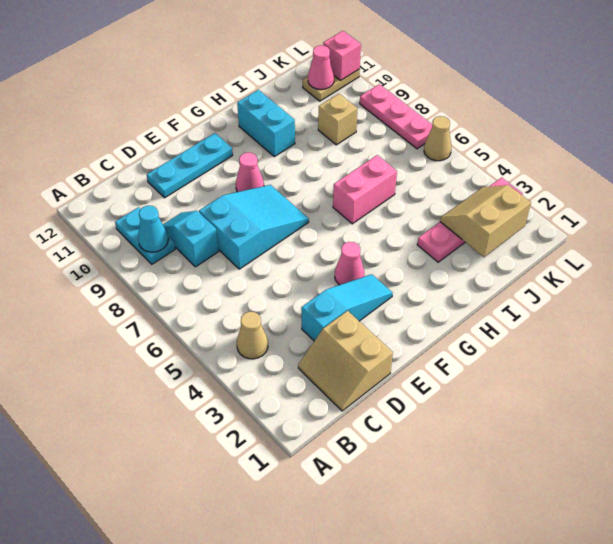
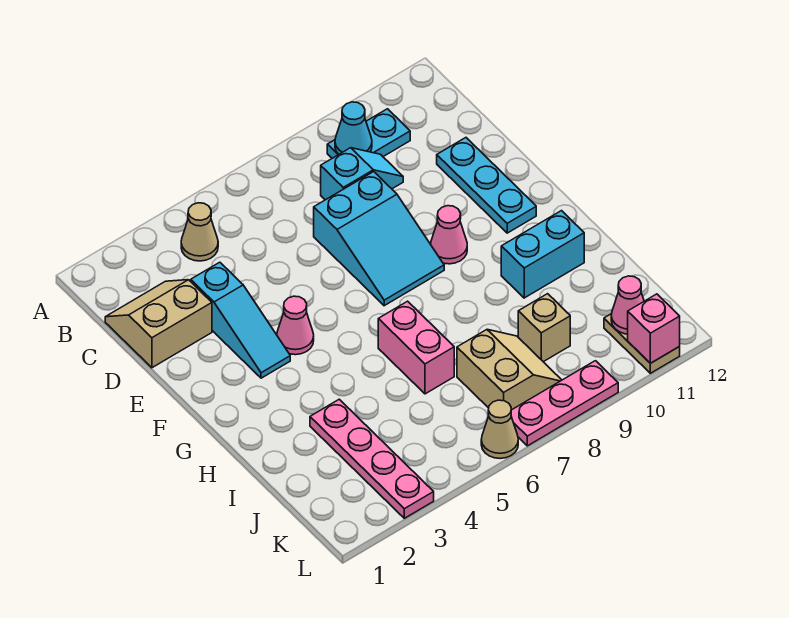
tan slope J2:K3 level 2 top 2 -> tan slope J7:K8 level 1 top 7

